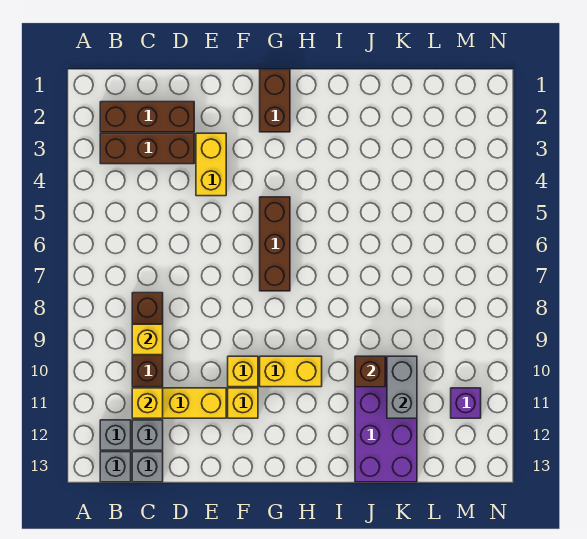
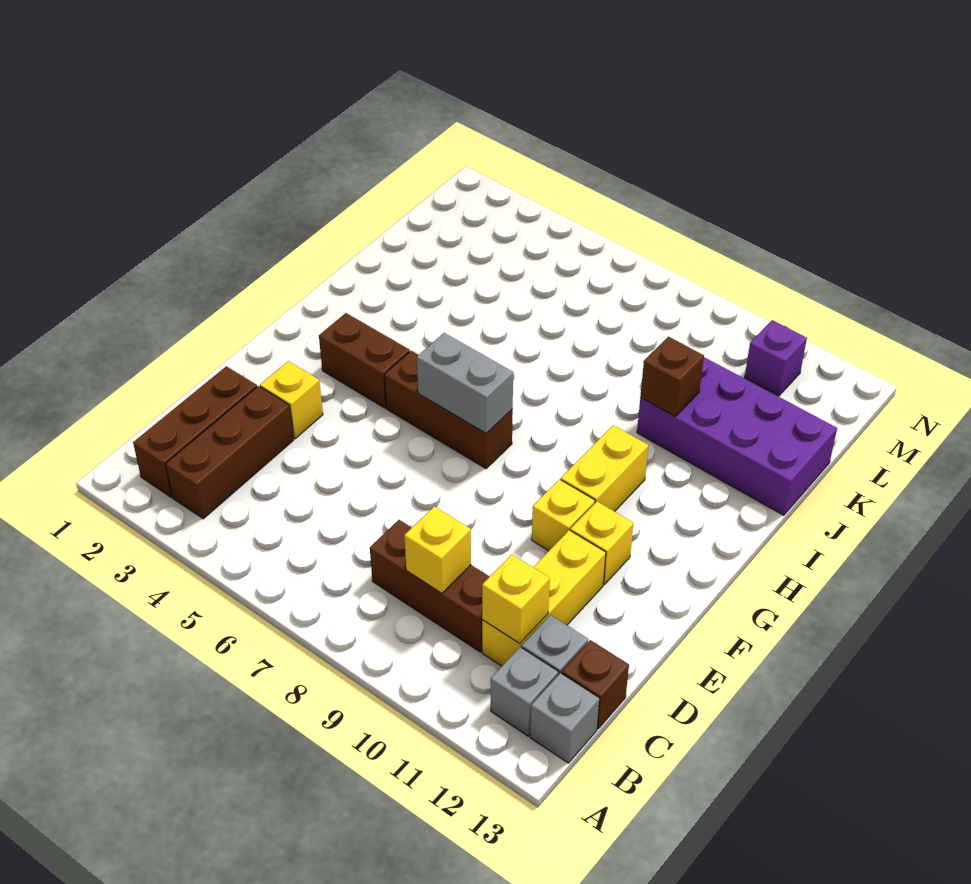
grey brick C13 level 1 -> brown brick C13 level 1
yellow brick E3:E4 level 1 -> yellow brick E3 level 1
brown brick G1:G2 level 1 -> brown brick G3:G4 level 1
grey brick K10:K11 level 2 -> grey brick G6:G7 level 2

